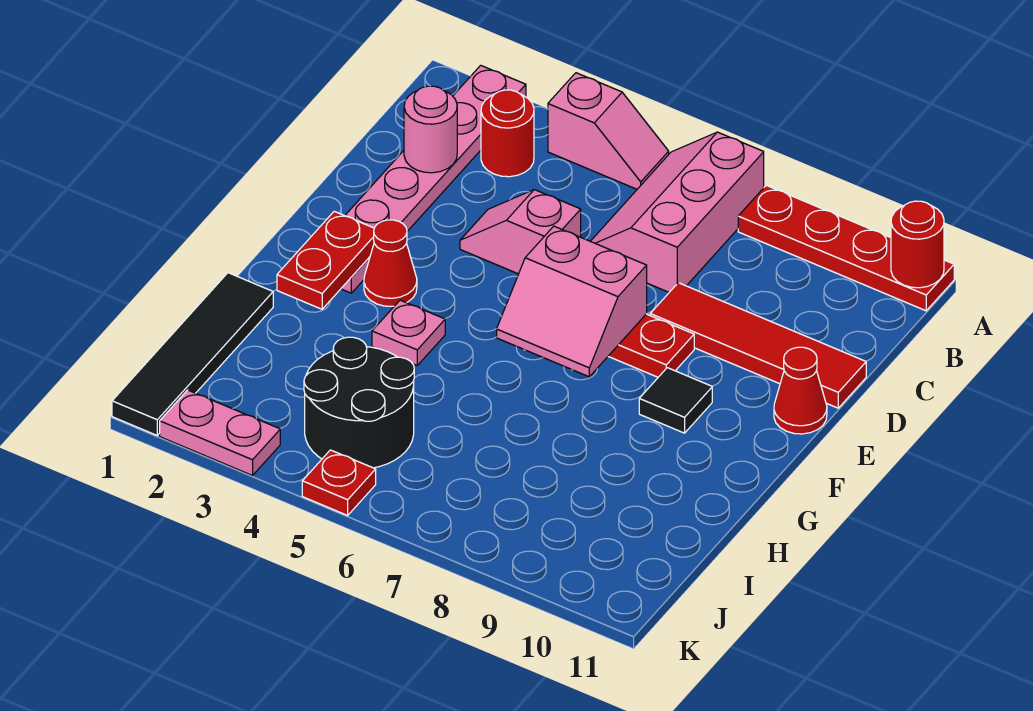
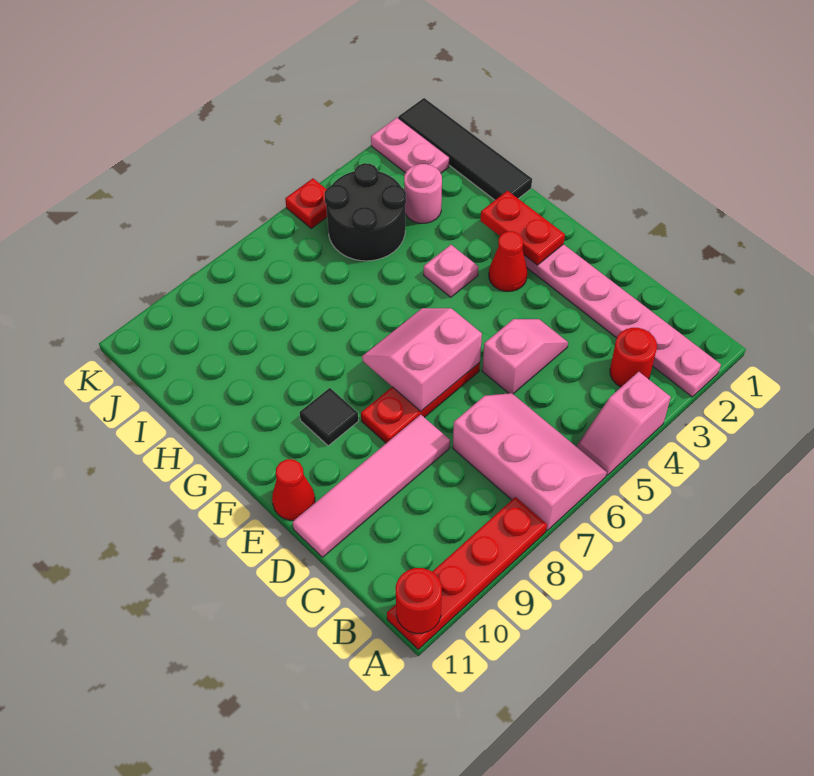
pink round brick C2 level 2 -> pink round brick I3 level 1
red tile D8:D11 level 1 -> pink tile D8:D11 level 1
pink plate K2:K3 level 1 -> pink plate J2:K2 level 1

